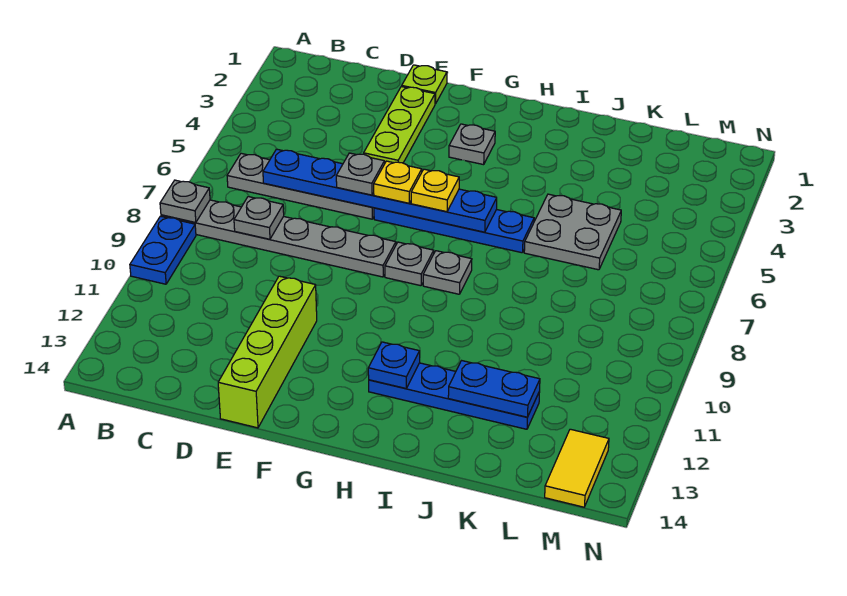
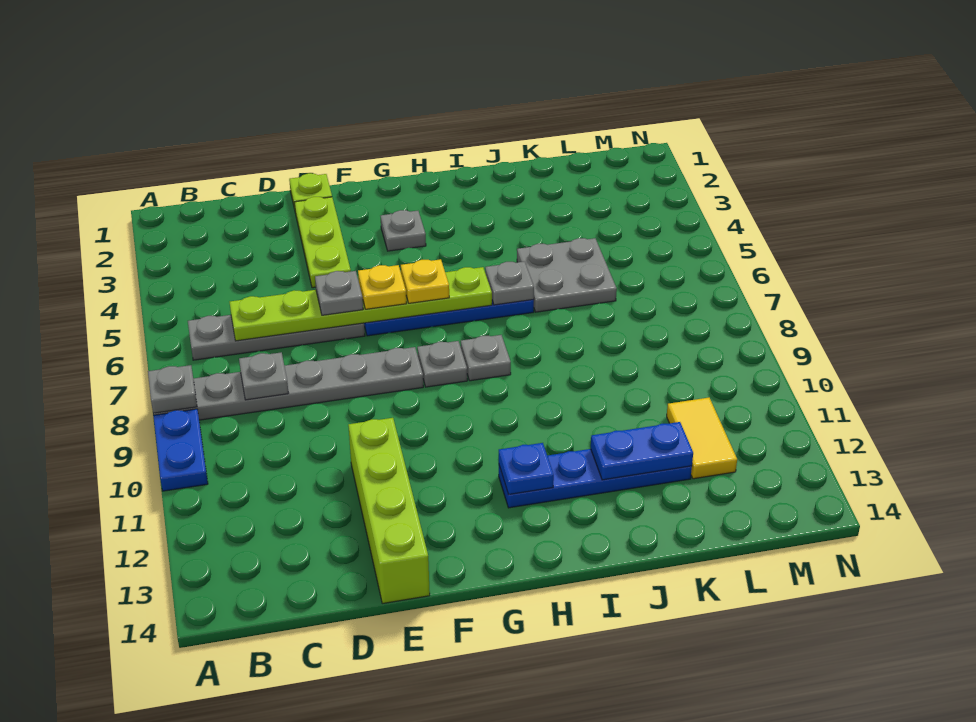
blue plate C6:H6 level 2 -> lime plate C6:H6 level 2
none -> grey plate I6 level 2
yellow tile M13:M14 level 1 -> yellow tile L11:L12 level 1

